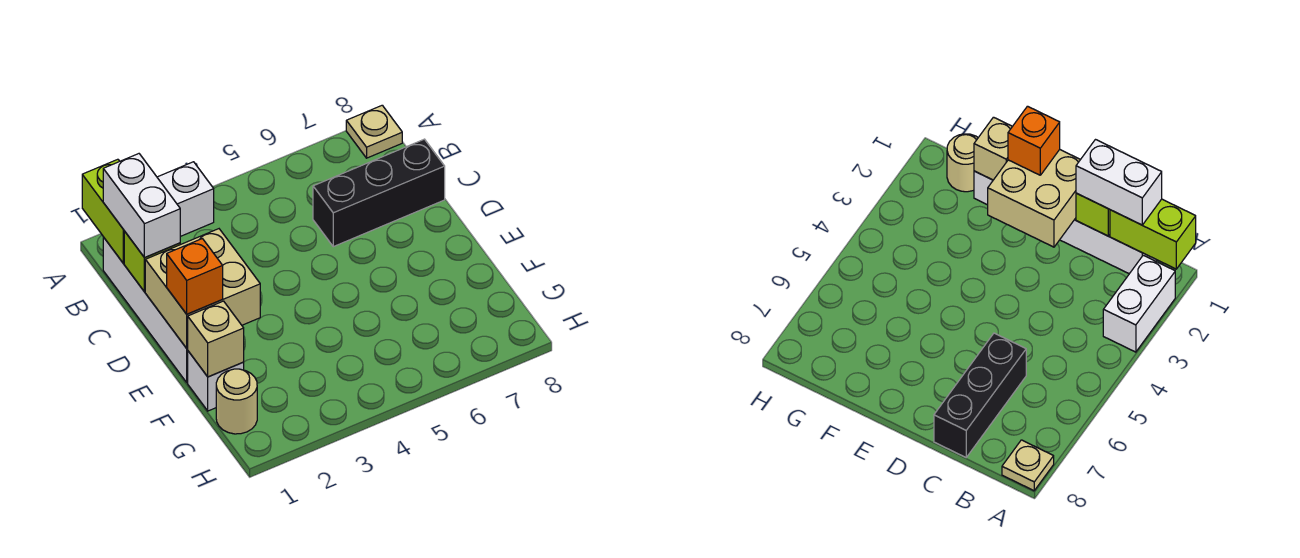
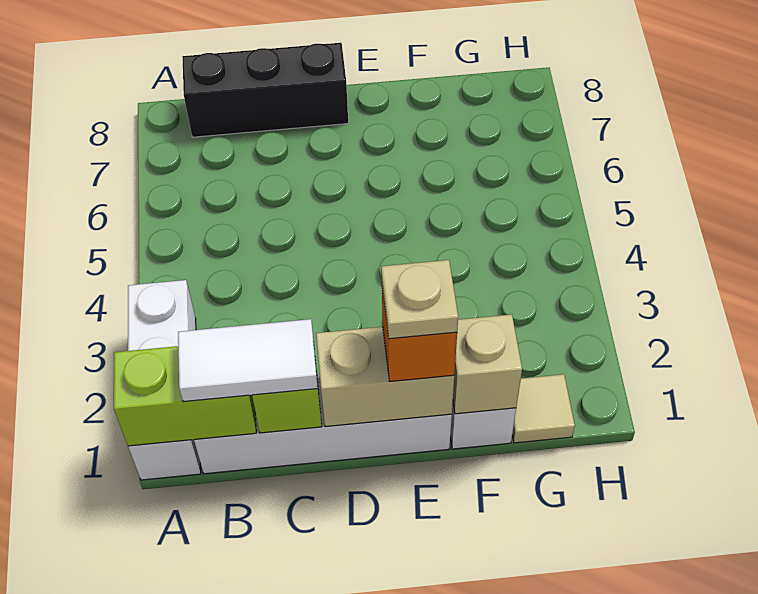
white brick A2:A3 level 1 -> white brick A1:A3 level 1
tan plate A8 level 1 -> tan plate E1 level 4
white brick B1:C1 level 3 -> white tile B1:C1 level 3
black brick C6:C8 level 1 -> black brick B8:D8 level 1
tan brick D1:E2 level 2 -> tan brick D1:E1 level 2
tan round brick G1 level 1 -> tan tile G1 level 1

